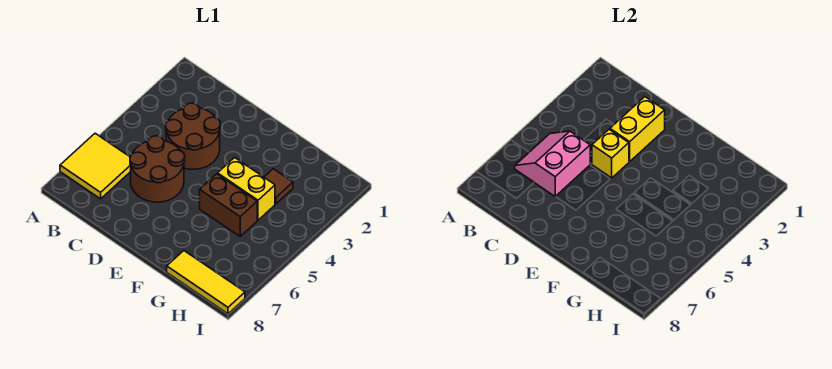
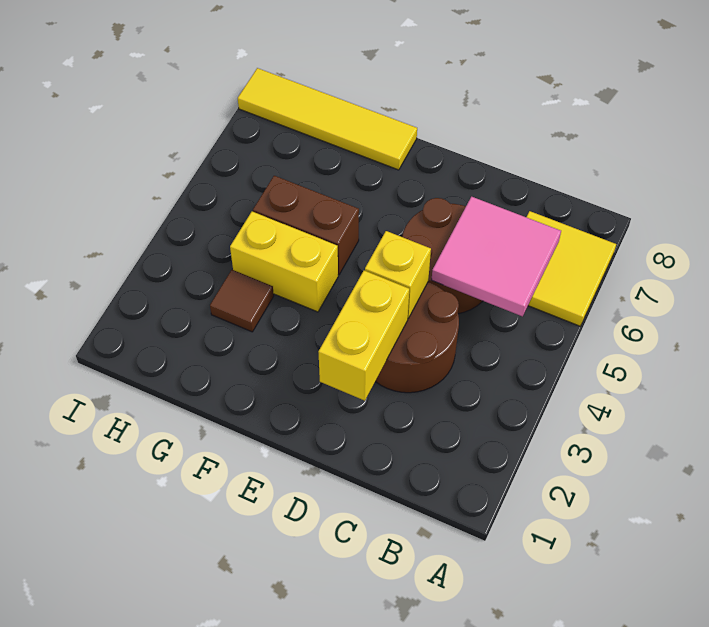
pink slope B5:C6 level 2 top C -> pink tile B5:C6 level 2
yellow tile G8:I8 level 1 -> yellow tile F8:I8 level 1

